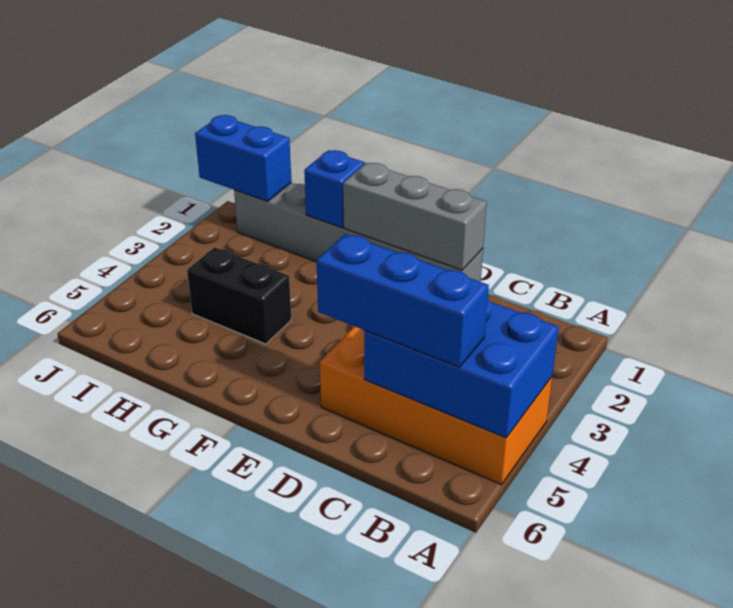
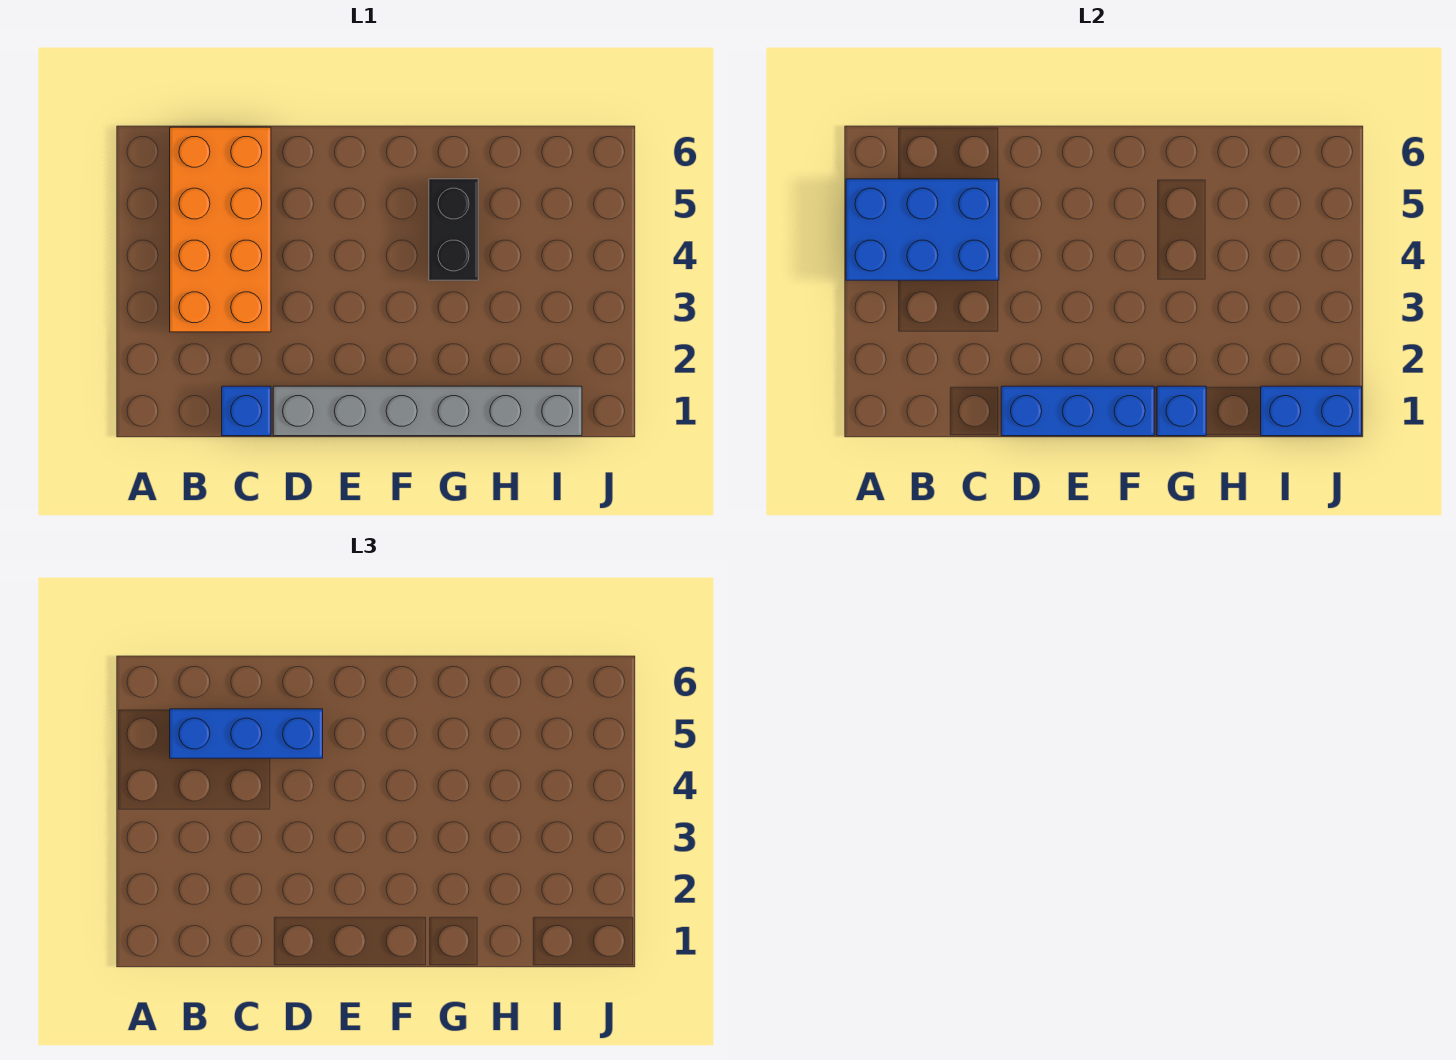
orange brick A4:D5 level 1 -> orange brick B3:C6 level 1
none -> blue brick C1 level 1
grey brick D1:F1 level 2 -> blue brick D1:F1 level 2
black brick G4:H4 level 1 -> black brick G4:G5 level 1

